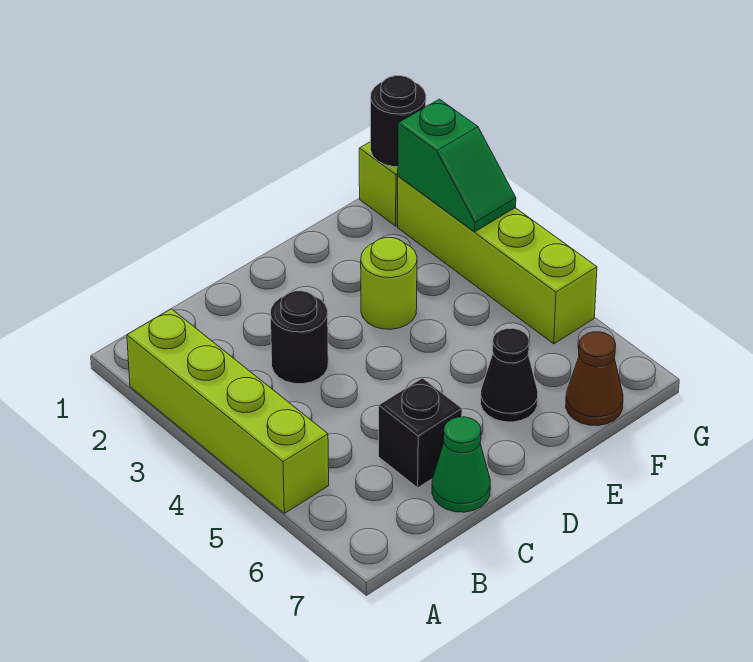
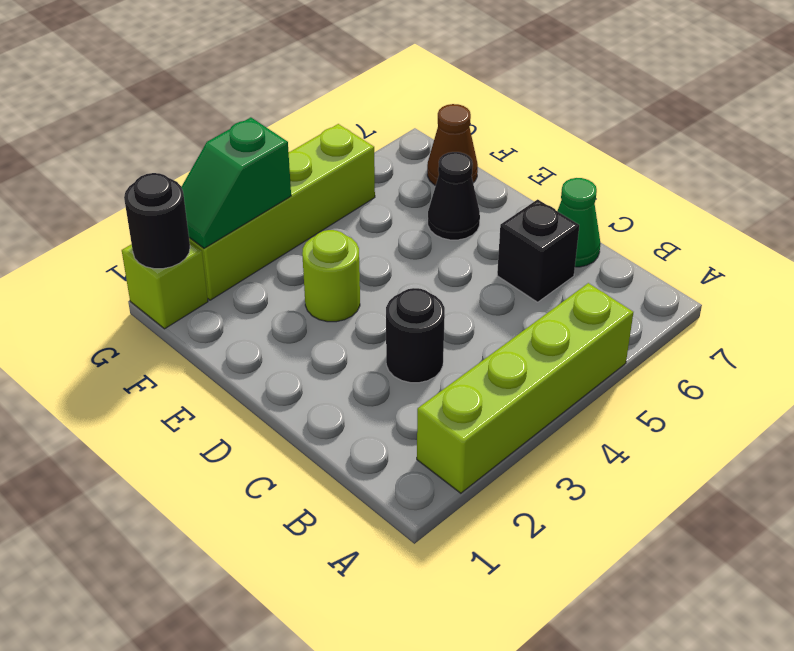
green slope G2:G3 level 2 top 2 -> green slope G2:G3 level 2 top 3

